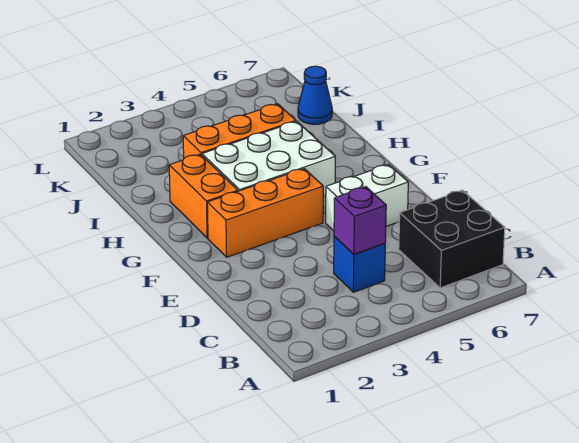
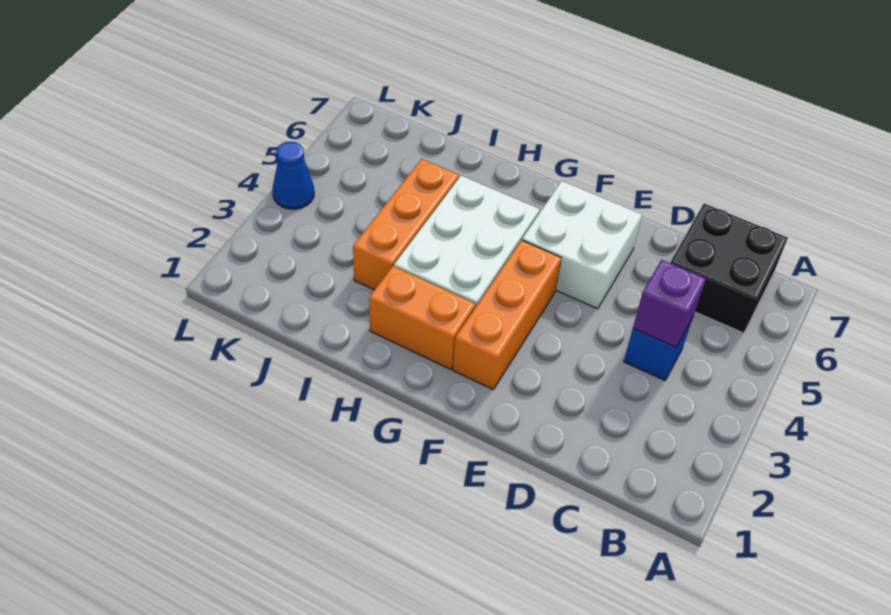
white brick E5:E6 level 1 -> white brick E5:F6 level 1
blue cone J7 level 1 -> blue cone L4 level 1

